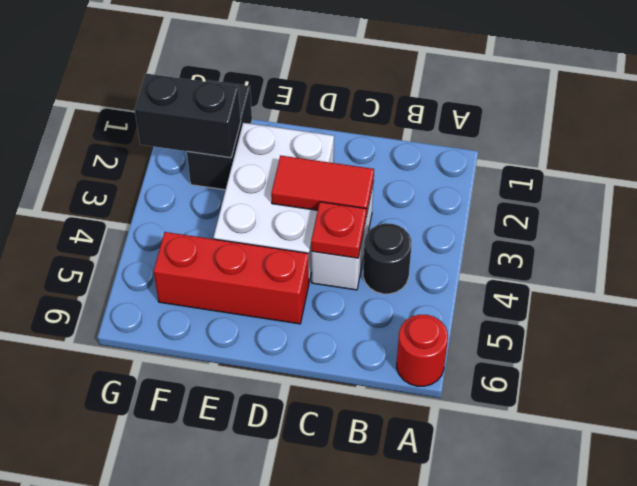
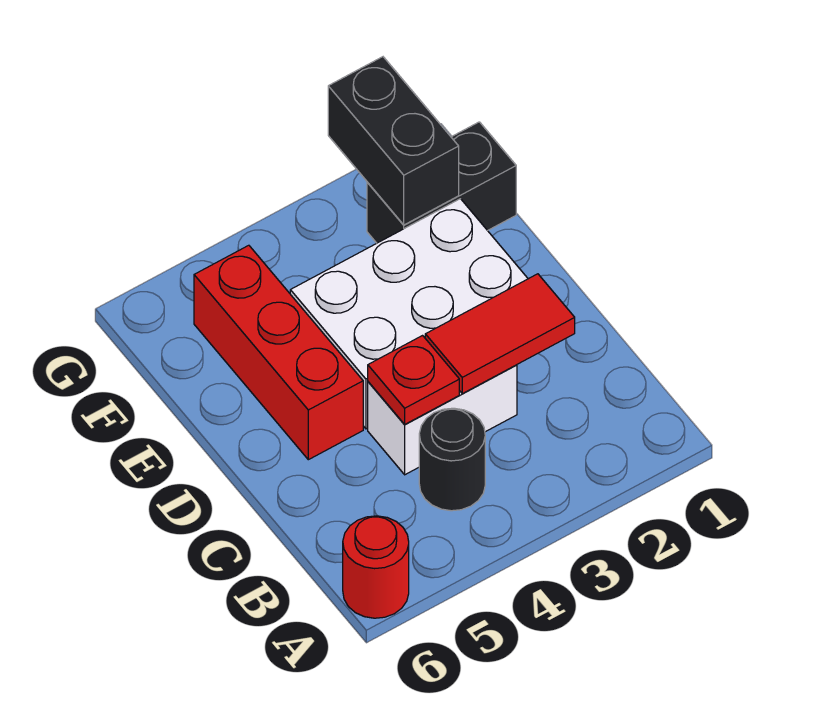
red tile C3:D3 level 2 -> red tile C2:C3 level 2

